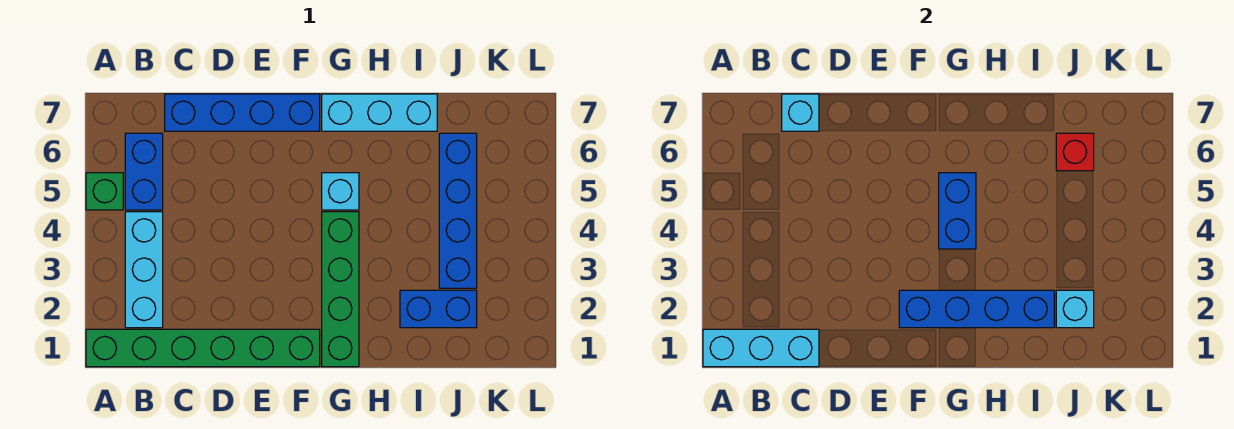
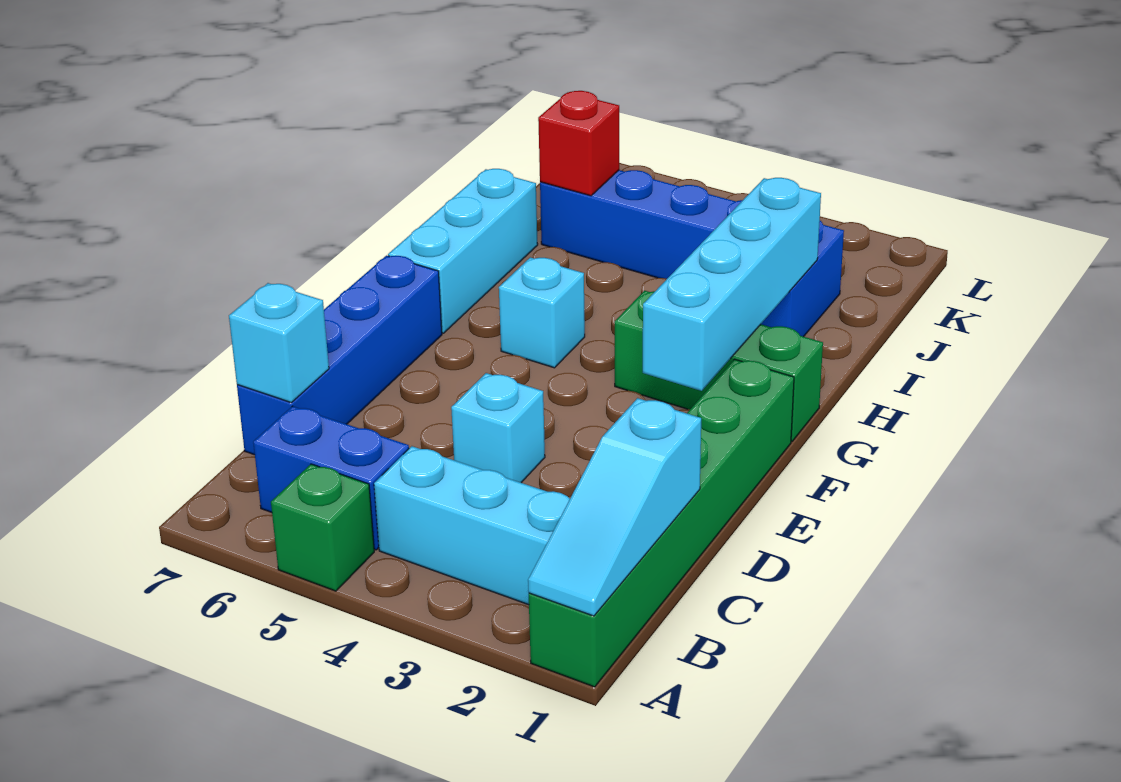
cyan brick A1:C1 level 2 -> cyan slope A1:C1 level 2 top C
blue brick F2:I2 level 2 -> cyan brick F2:I2 level 2
green brick G1:G4 level 1 -> green brick G1:G3 level 1
blue brick G4:G5 level 2 -> none
cyan brick J2 level 2 -> cyan brick D4 level 1

